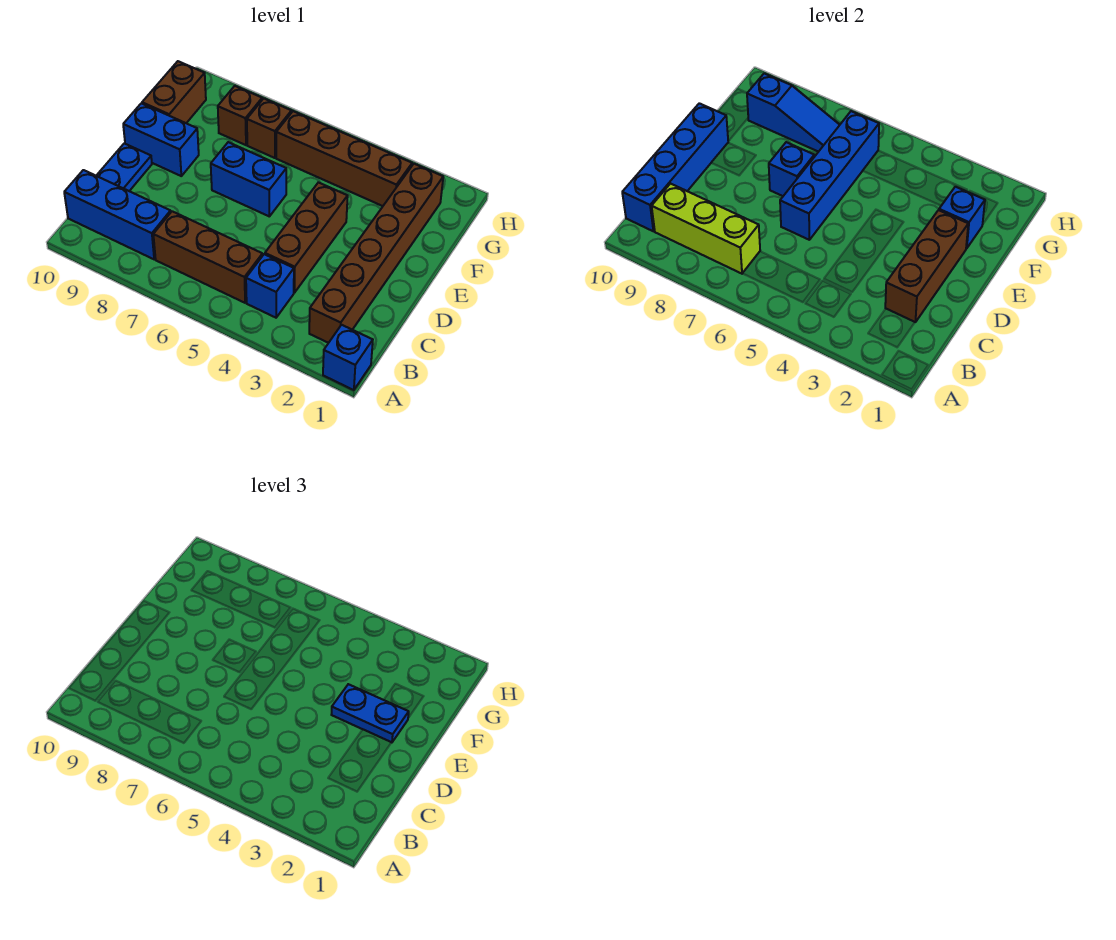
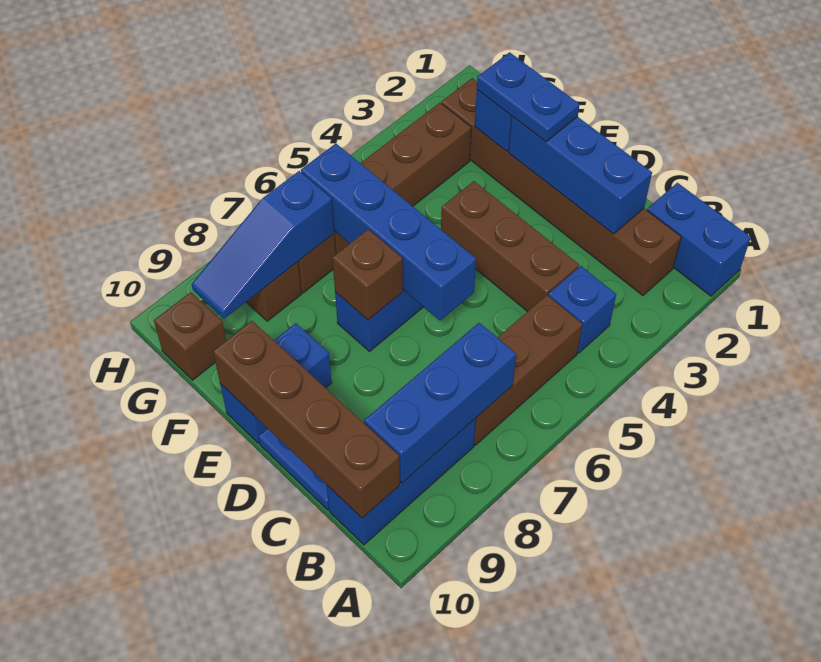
blue brick A1 level 1 -> blue brick A1:B1 level 1
lime brick B7:B9 level 2 -> blue brick B7:B9 level 2
blue brick B10:E10 level 2 -> brown brick B10:E10 level 2
brown brick C2:E2 level 2 -> blue brick C2:E2 level 2
blue plate E2:E3 level 3 -> blue plate E2:F2 level 3
blue brick E7 level 2 -> brown brick E7 level 2
brown brick F10:G10 level 1 -> brown brick G10 level 1
blue slope G7:G9 level 2 top 9 -> blue slope G7:G9 level 2 top 7

